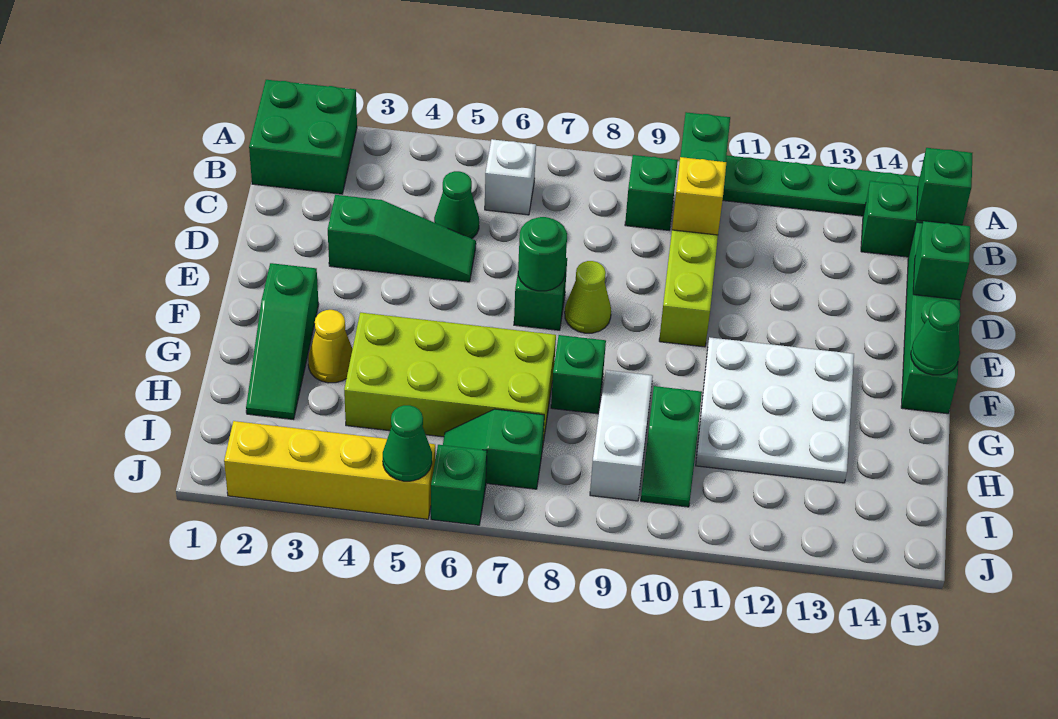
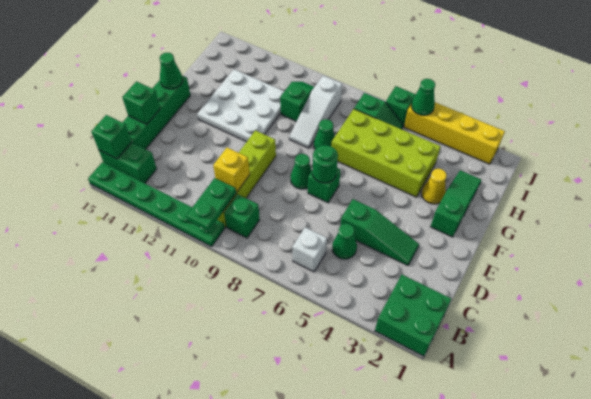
green slope D3:D5 level 1 top 3 -> green slope D3:D5 level 1 top 5
lime cone E8 level 1 -> green cone E8 level 1
green brick G8 level 1 -> green cone G8 level 1

